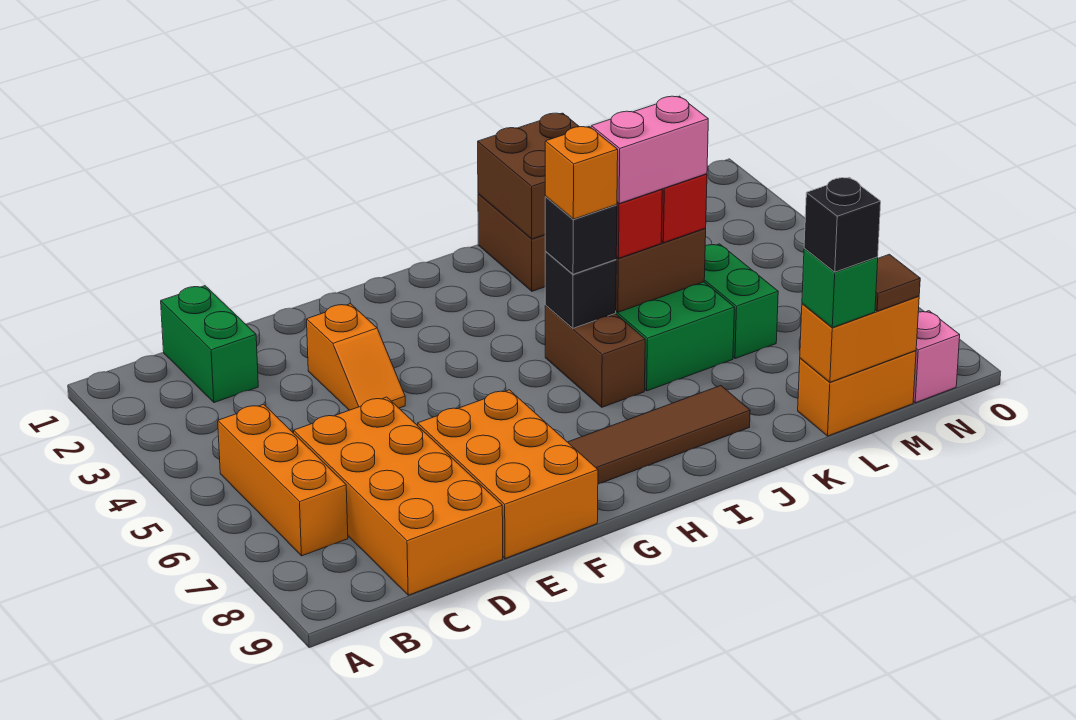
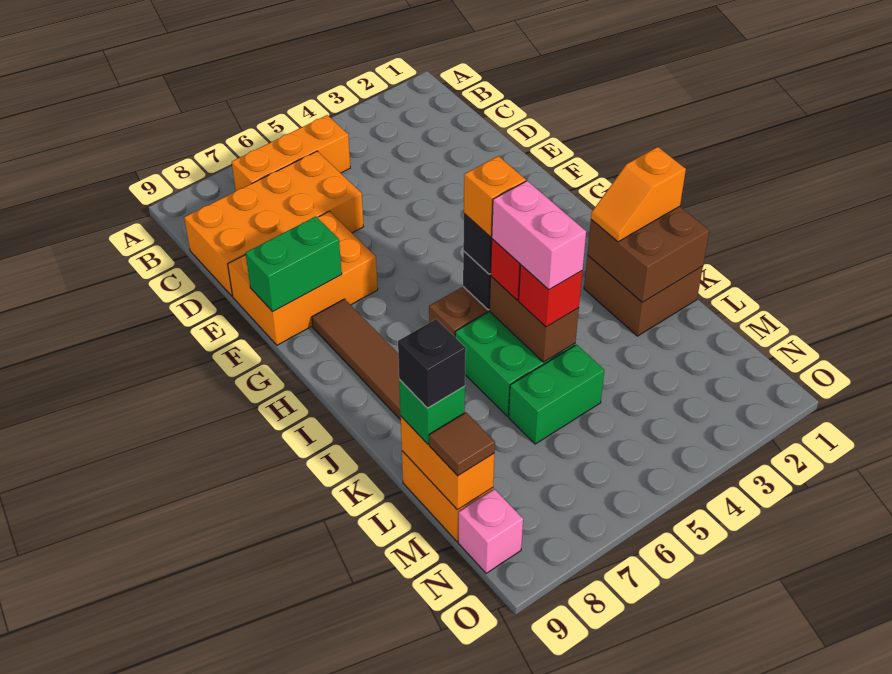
green brick C1:C2 level 1 -> green brick F8:F9 level 2
orange slope E3:E4 level 1 top 3 -> orange slope J1:J2 level 3 top 1

